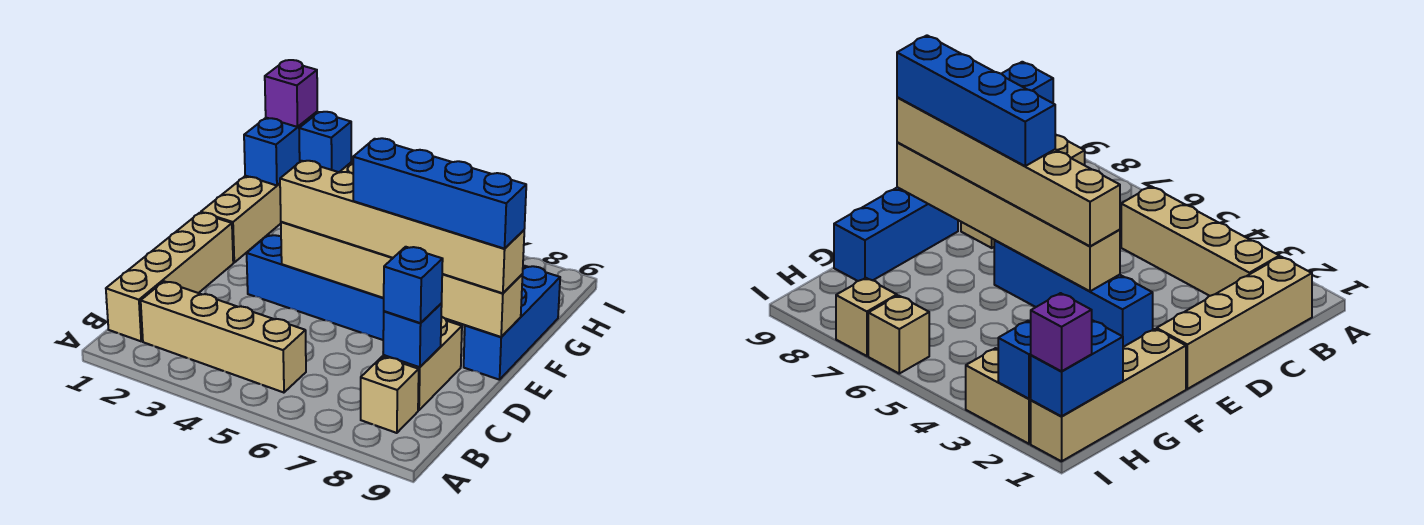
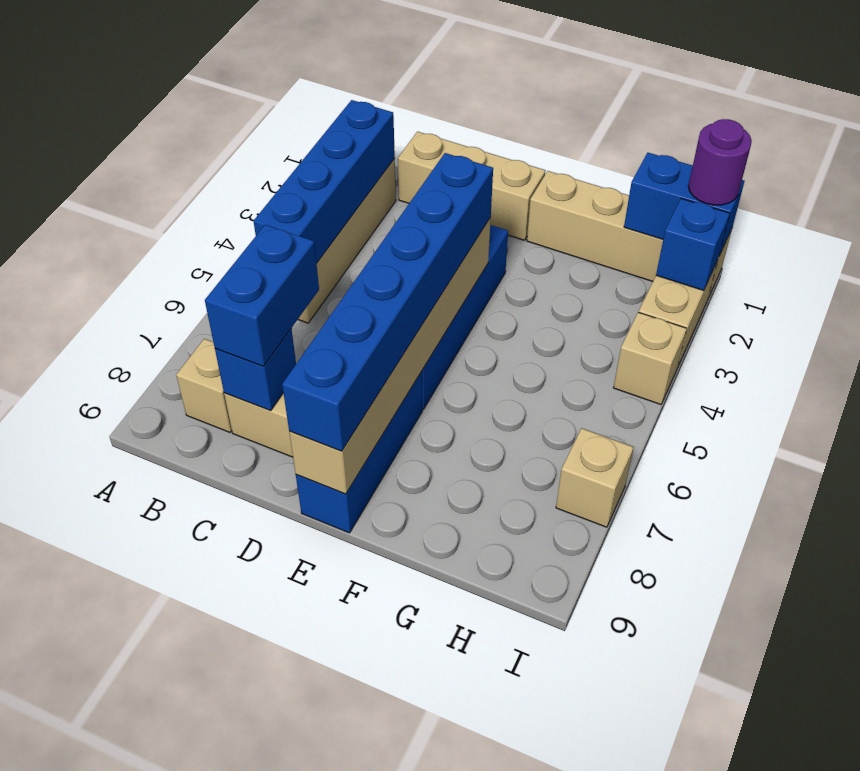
tan brick B1:E1 level 1 -> tan brick C1:E1 level 1
blue brick C8 level 3 -> blue brick C7:C8 level 3
tan brick E4:E9 level 3 -> blue brick E4:E9 level 3
blue brick E6:E9 level 4 -> blue brick B2:B5 level 2
blue brick E9:G9 level 1 -> blue brick E7:E9 level 1
purple brick I1 level 3 -> purple round brick I1 level 3
tan brick I6 level 1 -> tan brick I4 level 1

